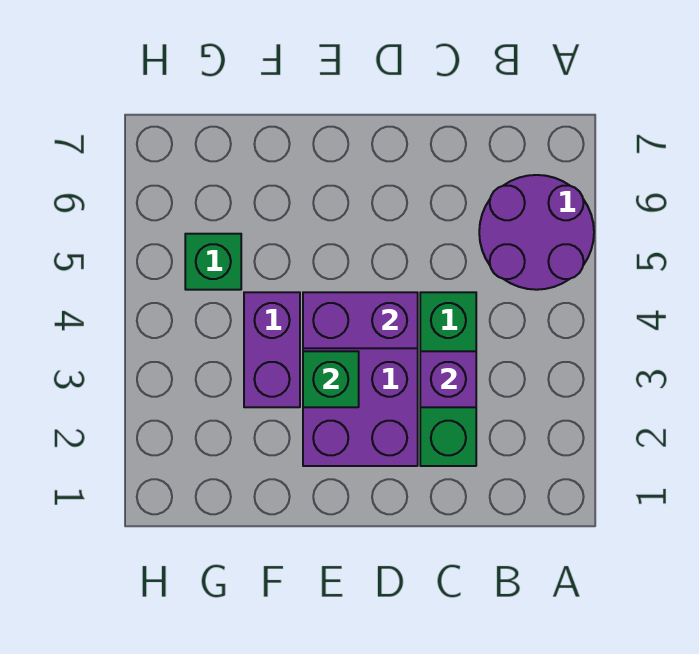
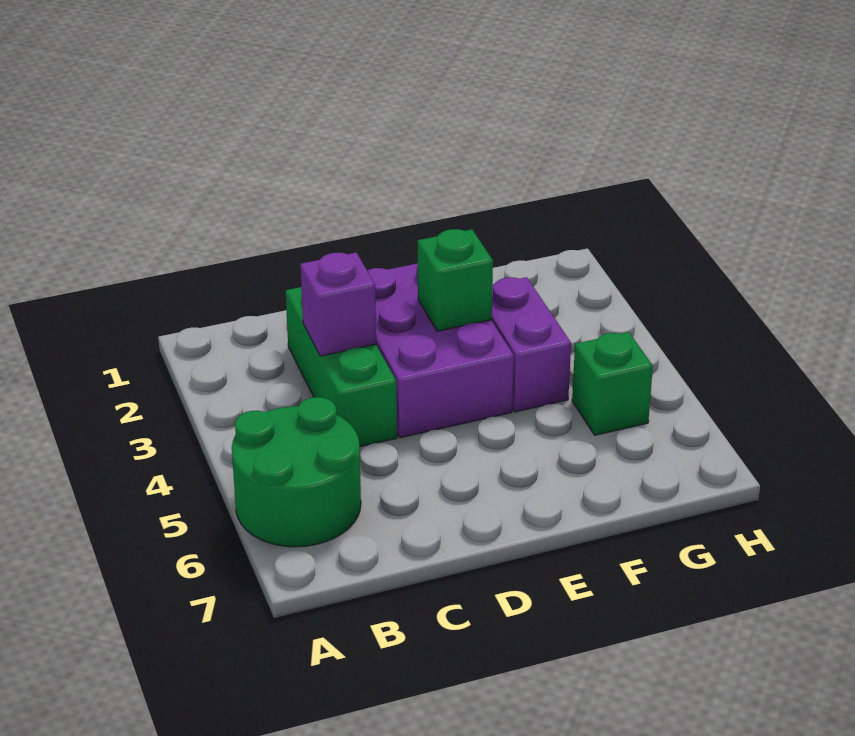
purple round brick A5:B6 level 1 -> green round brick A5:B6 level 1
purple brick D4:E4 level 2 -> none

